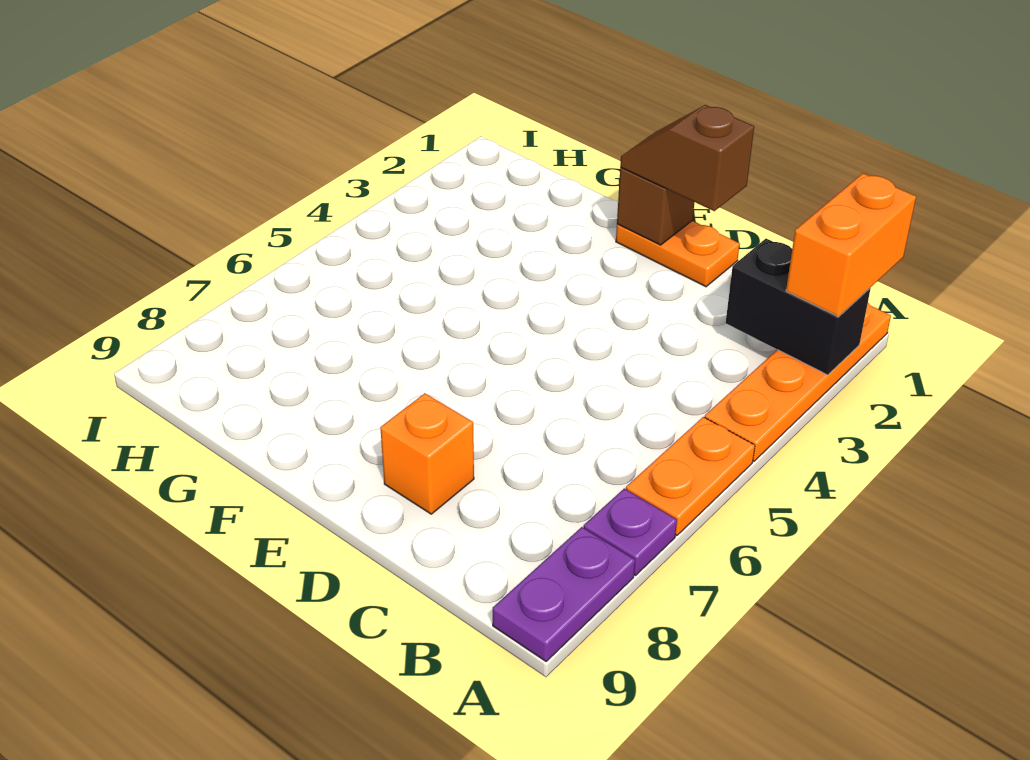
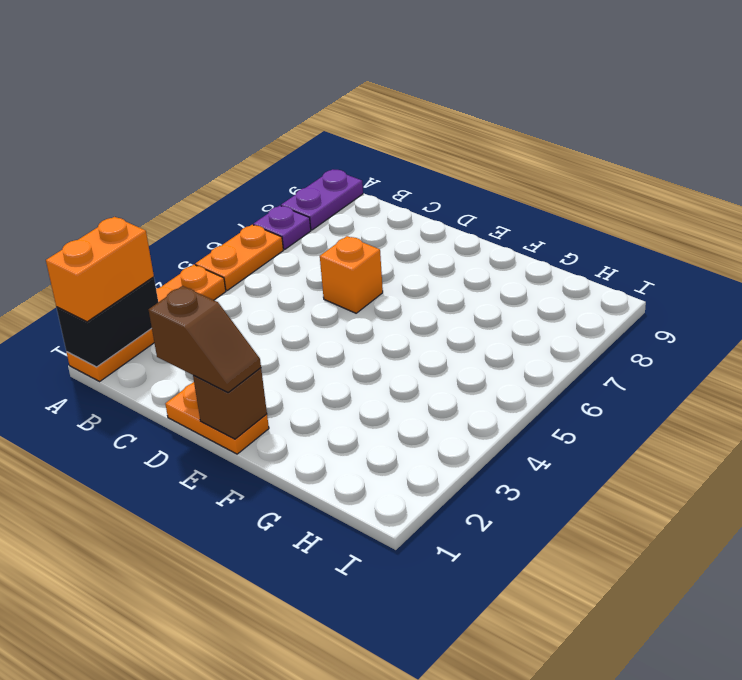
black brick A2:B2 level 2 -> black brick A1:A2 level 2
orange brick D8 level 1 -> orange brick D6 level 1

